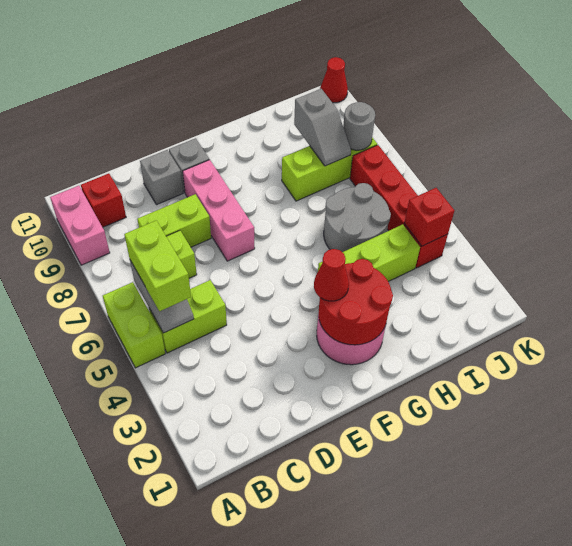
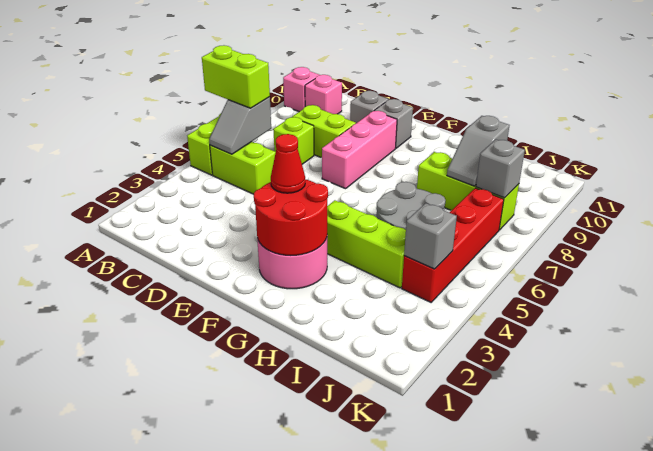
pink brick A9:A10 level 1 -> pink brick A10 level 1
lime brick B5:B6 level 3 -> lime brick A6:B6 level 3
red brick B10 level 1 -> pink brick B10 level 1
red brick J4 level 2 -> grey brick J4 level 2
grey round brick J8 level 2 -> grey brick J8 level 2
red cone K11 level 1 -> none

